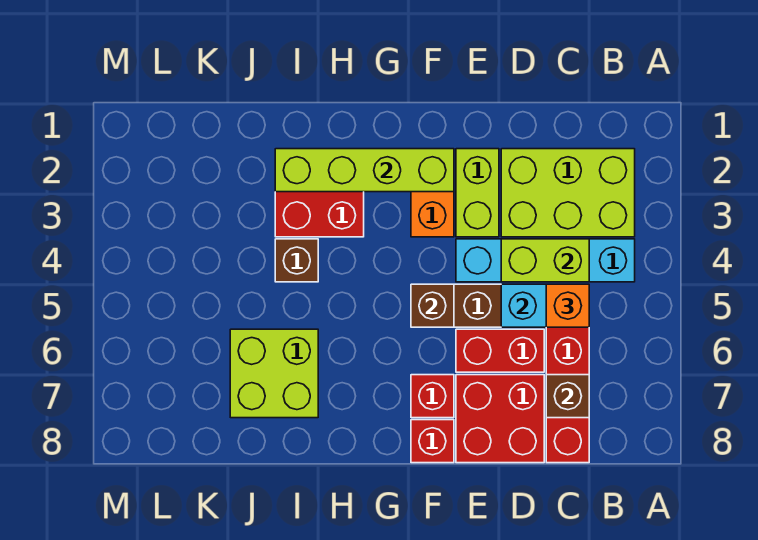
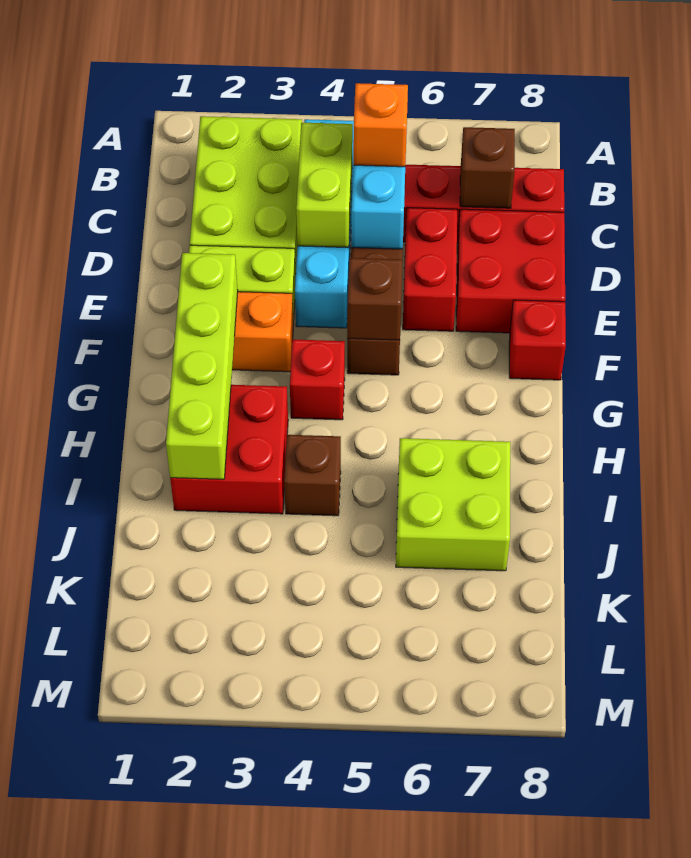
red brick F7 level 1 -> red brick G4 level 1

